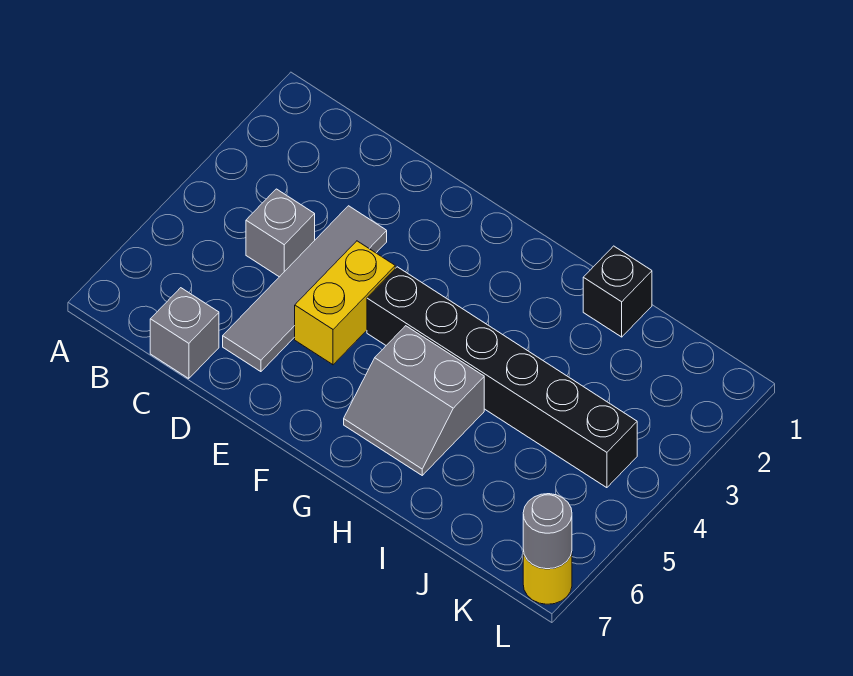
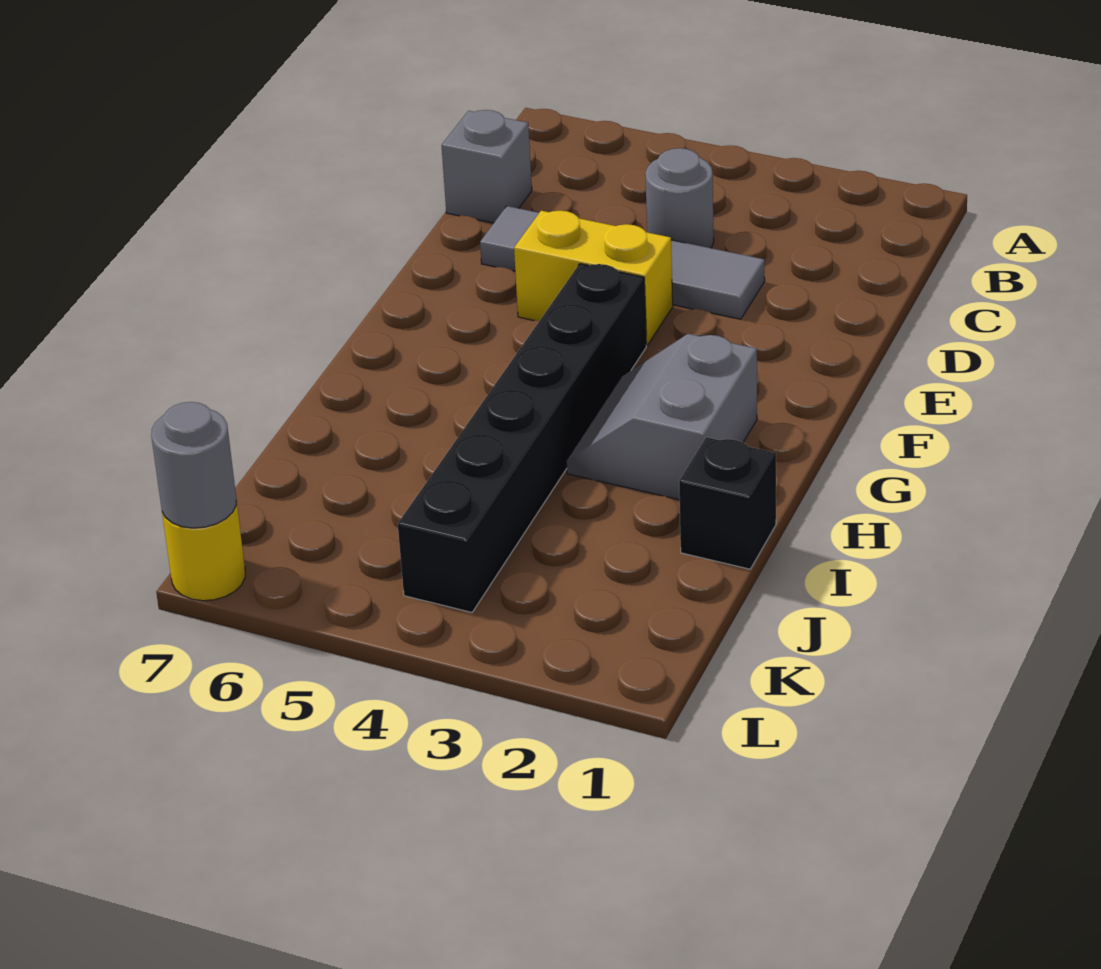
grey brick C4 level 1 -> grey round brick C4 level 1
grey slope G5:H6 level 1 top 5 -> grey slope G2:H3 level 1 top 2

